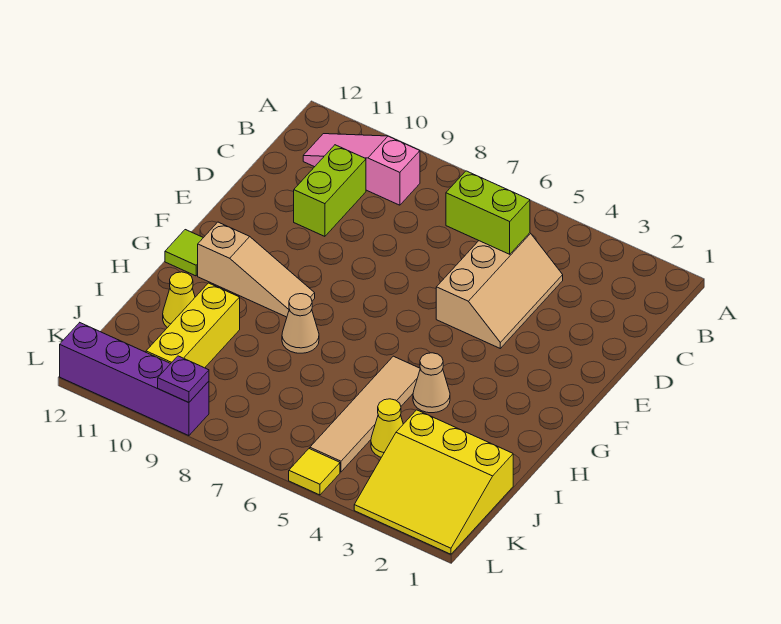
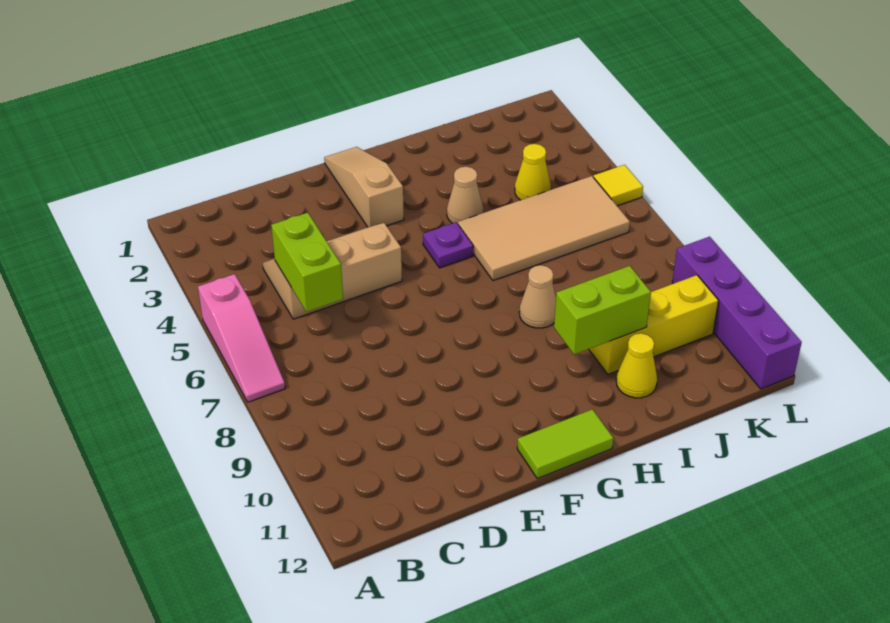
pink slope B9:B11 level 1 top 9 -> pink slope A5:A7 level 1 top 5
lime brick C10:D10 level 1 -> lime brick H10:I10 level 2
tan slope G9:G11 level 1 top 11 -> tan slope F1:F3 level 1 top 3
lime tile G12 level 1 -> lime tile F12:G12 level 1
tan tile H5:K5 level 1 -> tan tile H5:K6 level 1
yellow slope J1:L3 level 1 top J -> none
purple plate L9 level 2 -> purple plate G5 level 1

